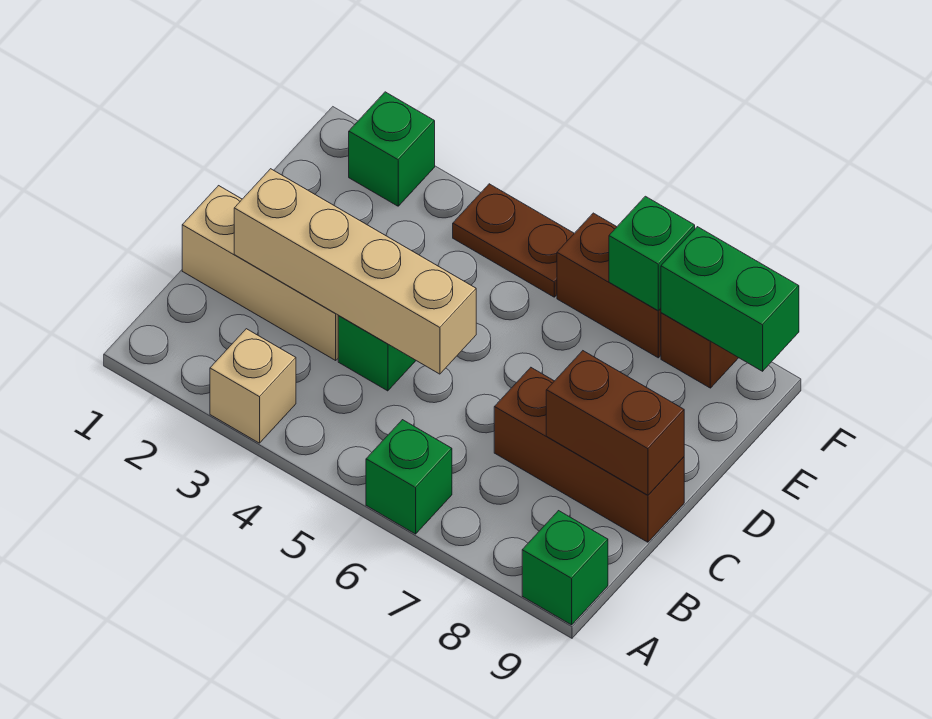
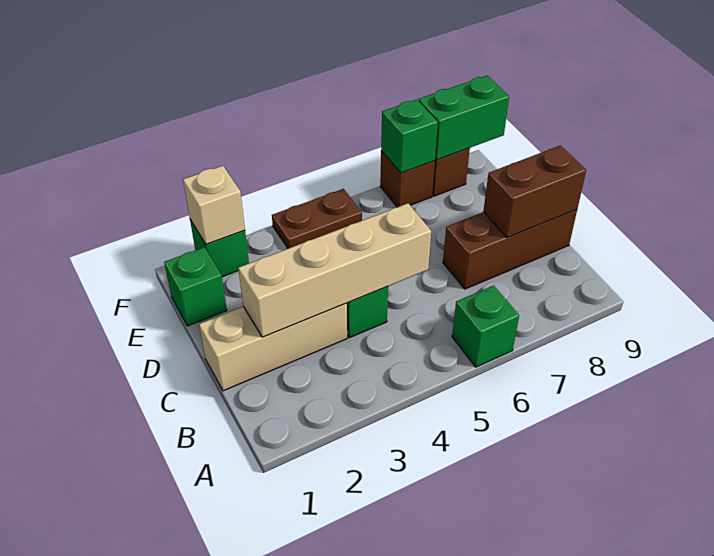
tan brick A3 level 1 -> tan brick F2 level 2
green brick A9 level 1 -> green brick E1 level 1
brown brick F6:F7 level 1 -> brown brick F7 level 1

